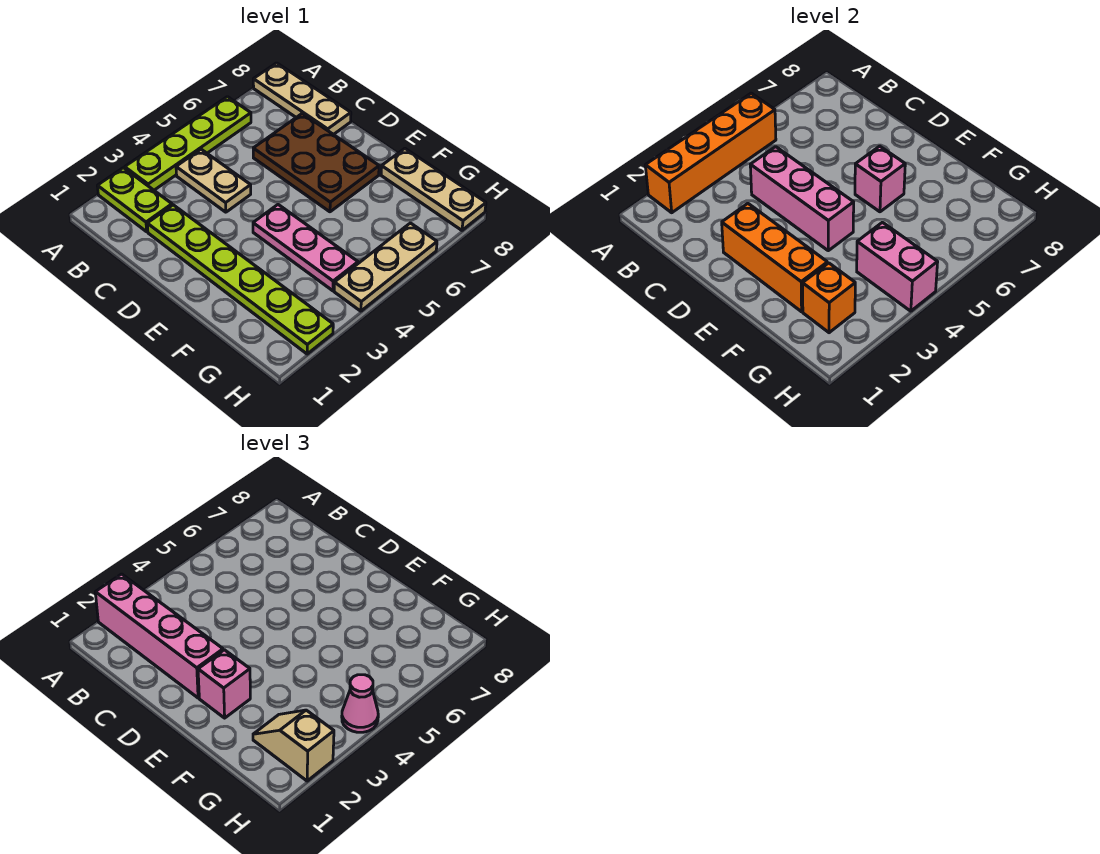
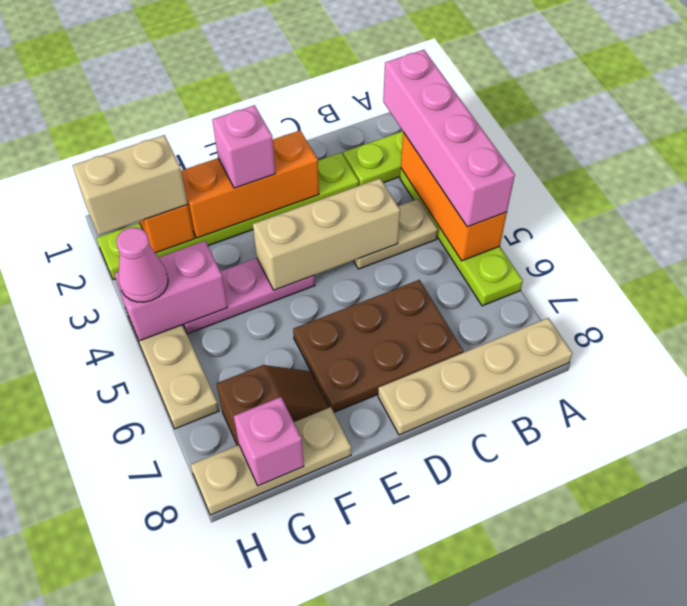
orange brick A2:A5 level 2 -> orange brick A3:A5 level 2
pink brick A2:D2 level 3 -> pink brick A2:A5 level 3
tan plate A8:C8 level 1 -> tan plate A8:D8 level 1
pink brick C4:E4 level 2 -> tan brick C4:E4 level 2
pink brick E6 level 2 -> pink brick G8 level 2
none -> brown slope F7:G7 level 1 top G
tan slope G2:H2 level 3 top H -> tan brick G2:H2 level 3

